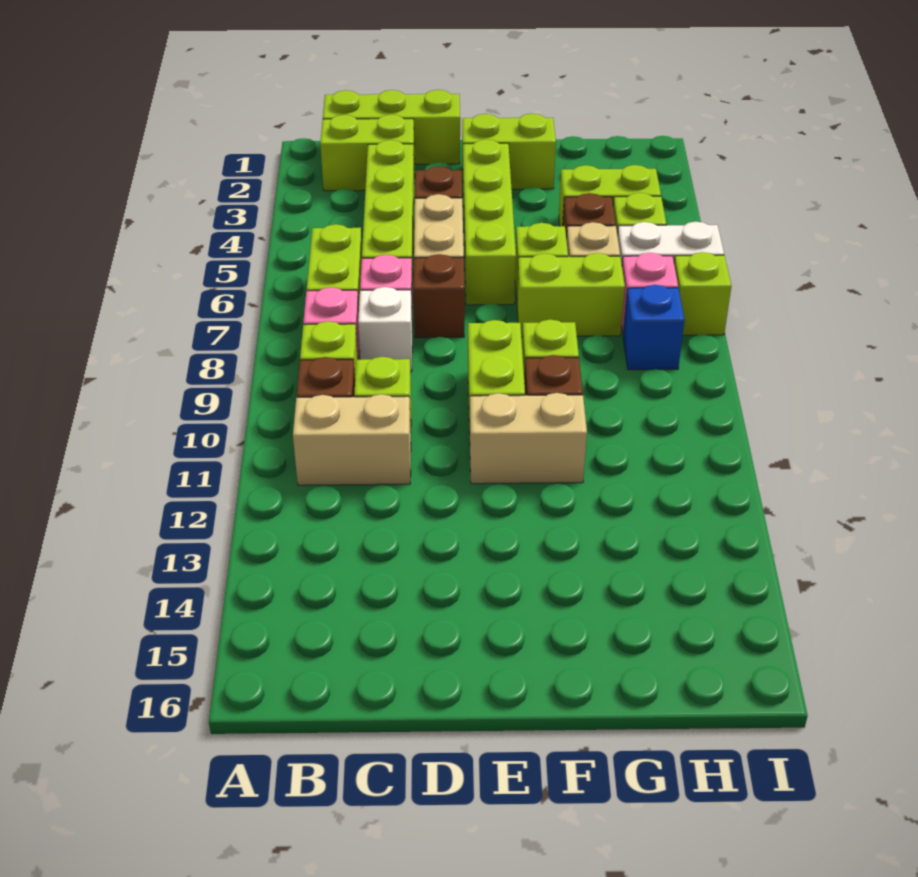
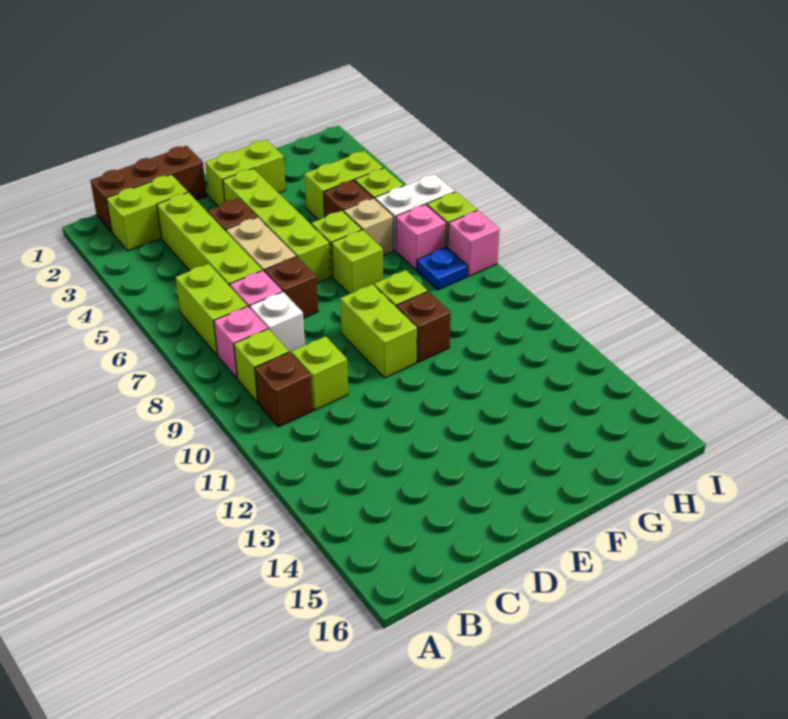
lime brick B1:D1 level 1 -> brown brick B1:D1 level 1
tan brick B11:C11 level 1 -> none
tan brick E11:F11 level 1 -> none
lime brick F7:G7 level 1 -> lime brick F7 level 1
blue brick H8 level 1 -> blue plate H8 level 1
none -> pink brick I8 level 1

